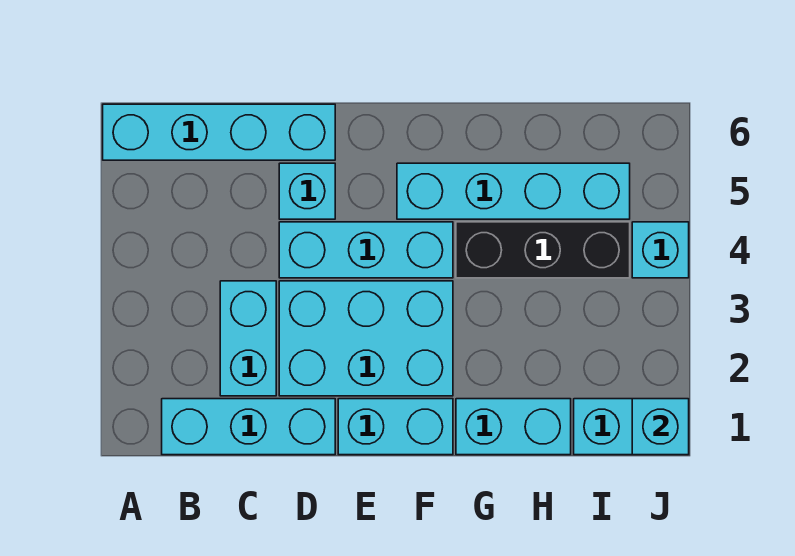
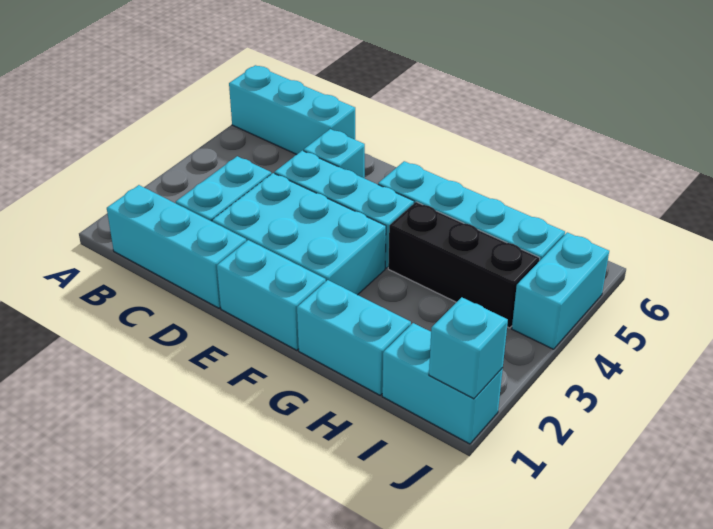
cyan brick A6:D6 level 1 -> cyan brick A6:C6 level 1
cyan brick J4 level 1 -> cyan brick J4:J5 level 1

